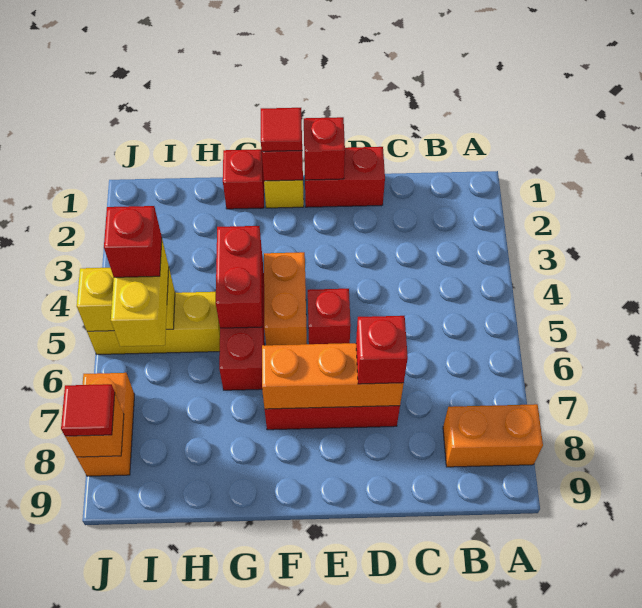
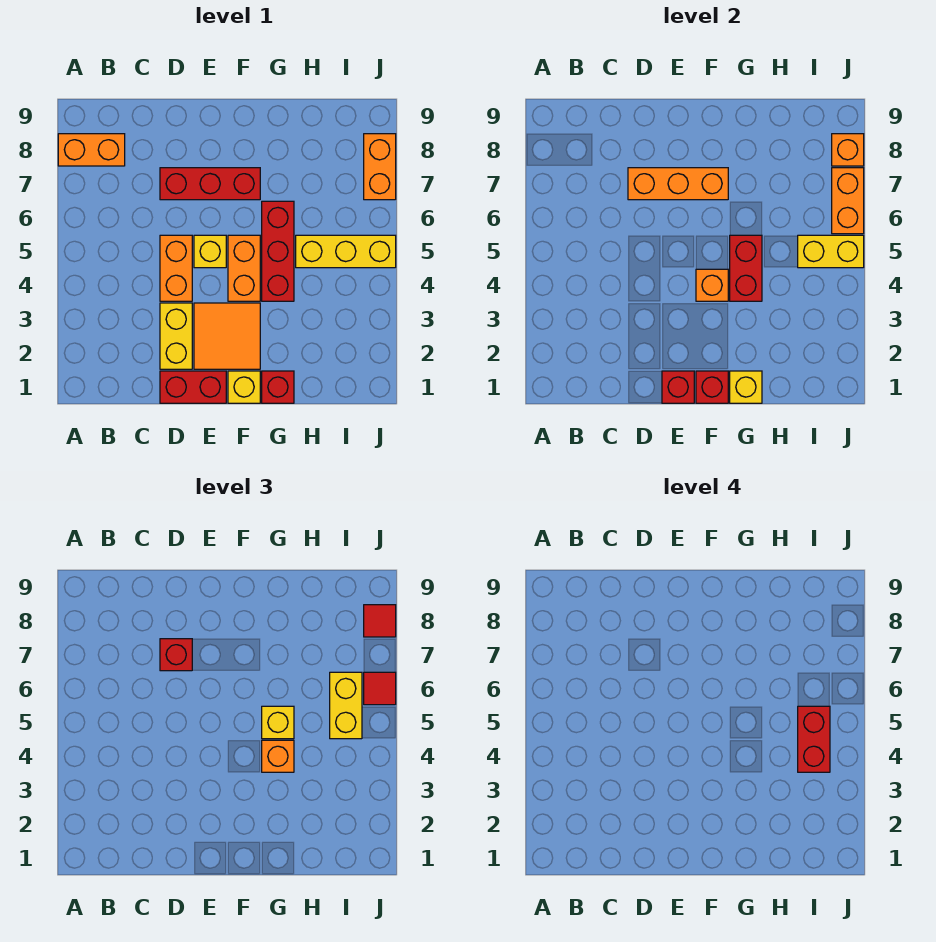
none -> yellow brick D2:D3 level 1
none -> orange brick D4:D5 level 1
none -> orange tile E2:F3 level 1
red brick E5 level 1 -> yellow brick E5 level 1
red tile F1 level 3 -> red tile J6 level 3
none -> orange brick F4 level 2
none -> yellow brick G1 level 2
none -> orange brick G4 level 3
none -> yellow brick G5 level 3
red brick I5 level 4 -> red brick I4:I5 level 4
none -> orange brick J6:J7 level 2

